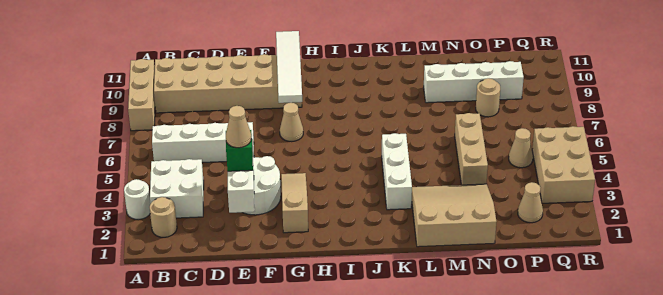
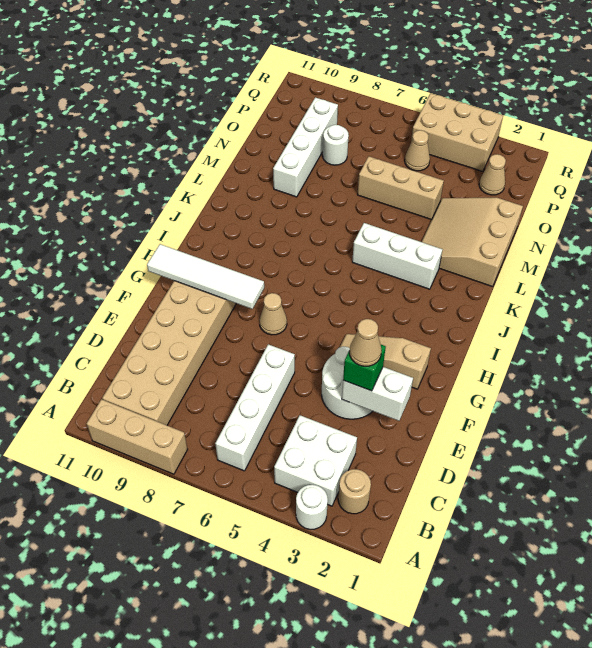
tan round brick O8 level 1 -> white round brick O8 level 1

